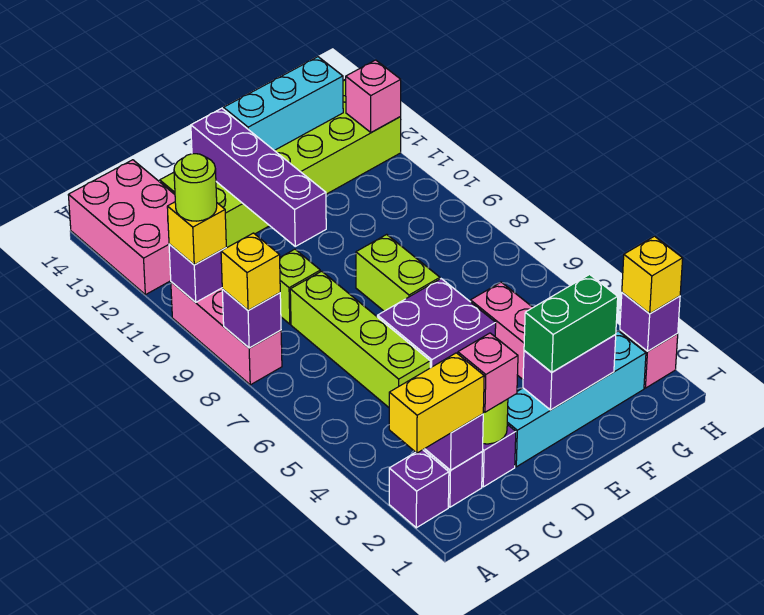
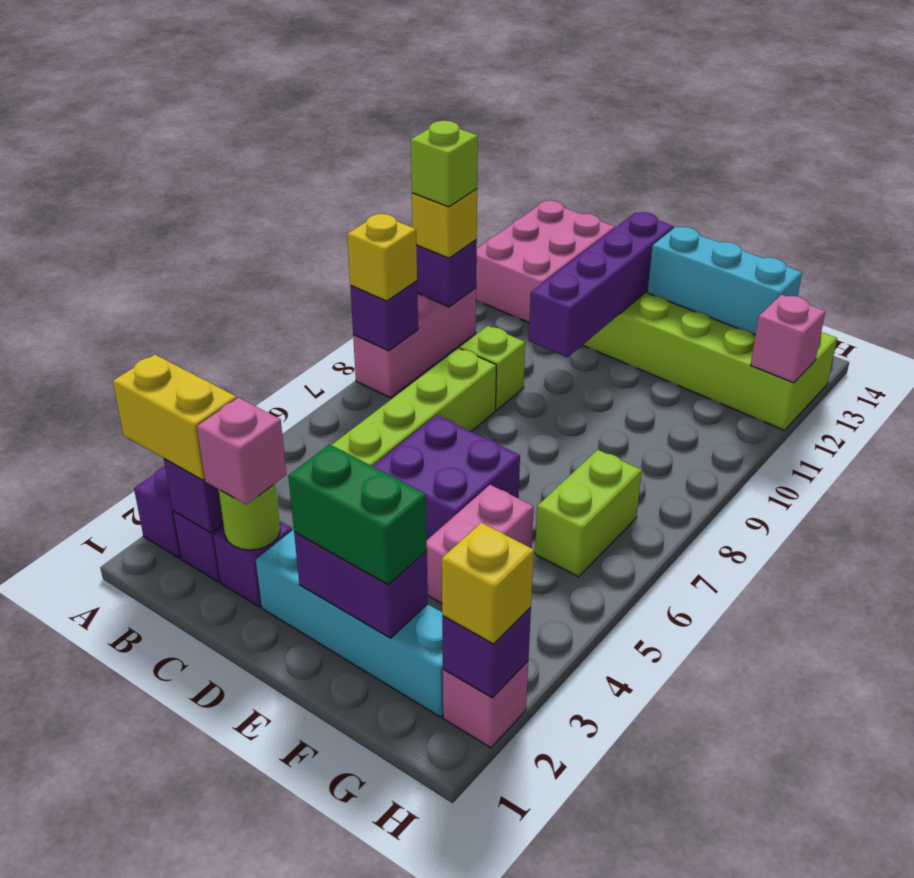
lime round brick A10 level 4 -> lime brick A10 level 4
lime brick E7:E8 level 1 -> lime brick G6:G7 level 1

